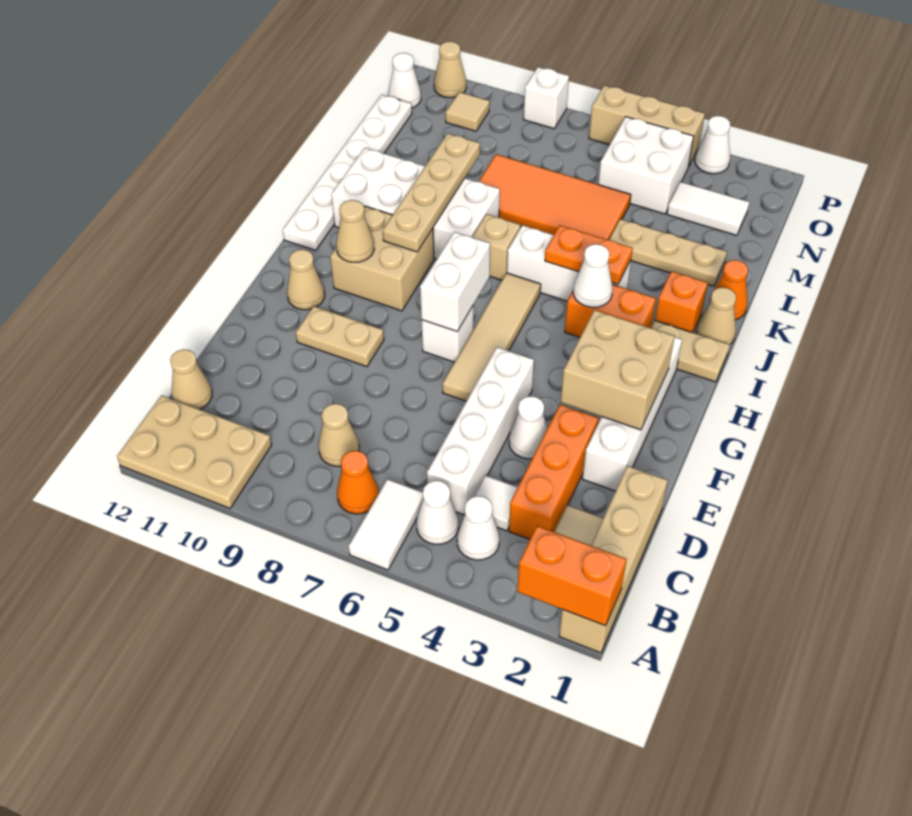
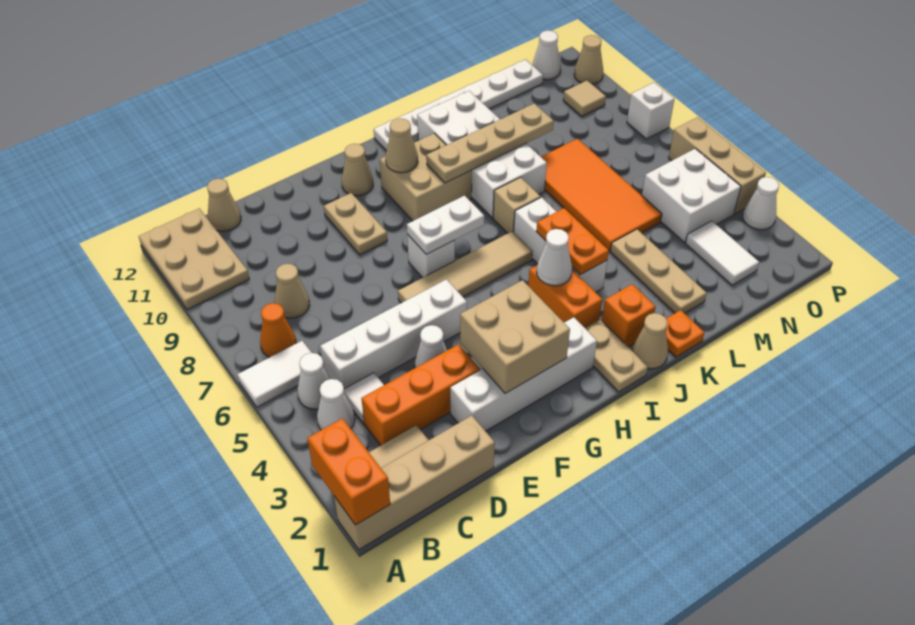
white brick G7:H7 level 2 -> white plate G7:H7 level 2
orange cone K1 level 1 -> orange plate K1 level 1

